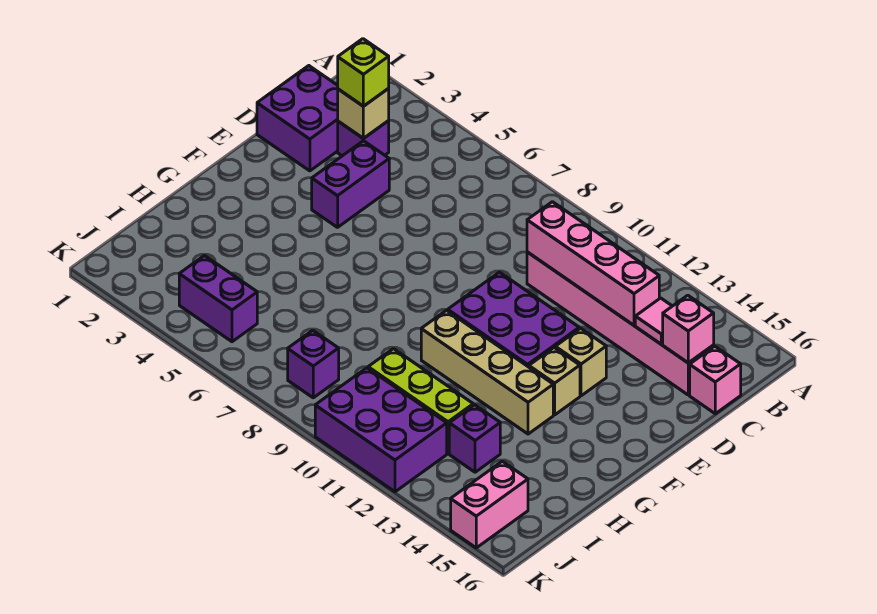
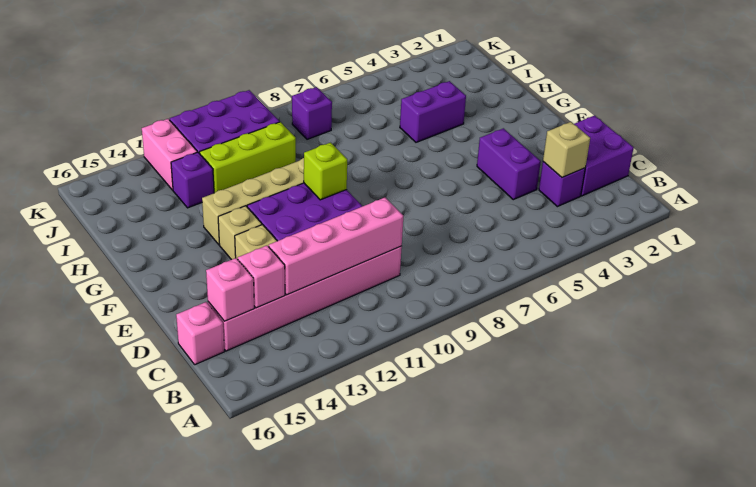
lime brick C3 level 3 -> lime brick F10 level 2
pink tile C14 level 2 -> pink brick C14 level 2
purple brick J4:J5 level 1 -> purple brick H4:H5 level 1
pink brick J15:K15 level 1 -> pink brick J13:K13 level 1

